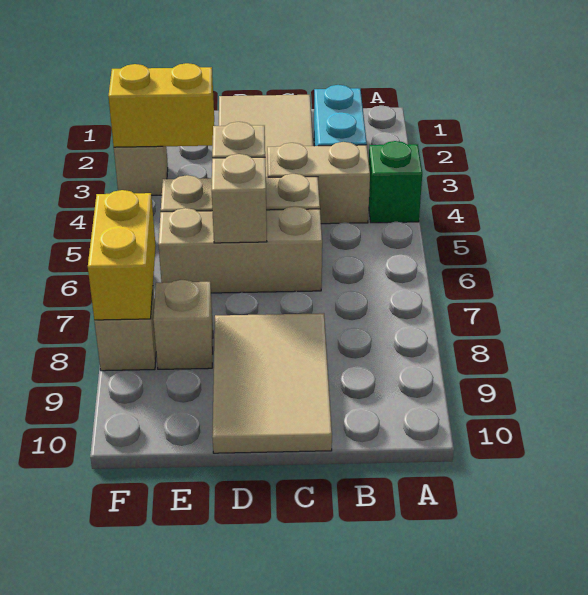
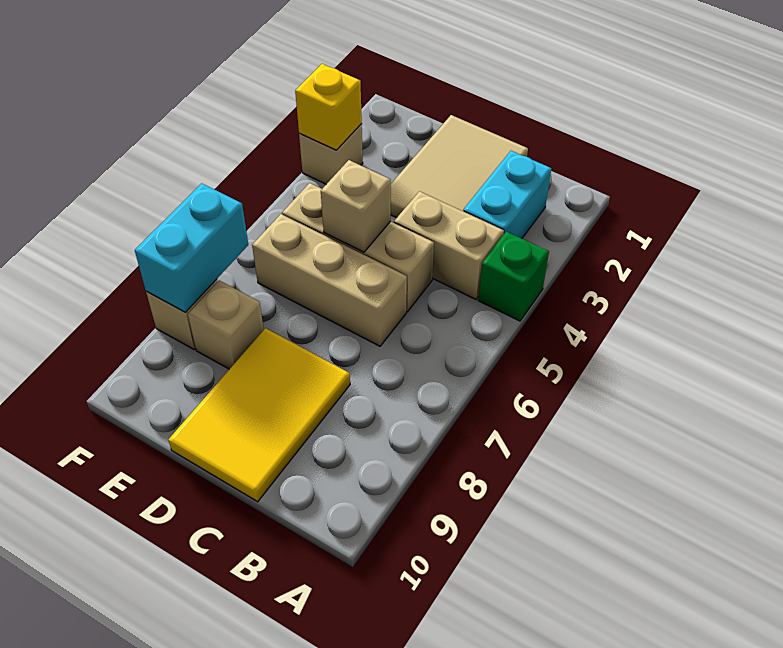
tan tile C8:D10 level 1 -> yellow tile C8:D10 level 1
tan brick D6 level 2 -> none
yellow brick E3:F3 level 2 -> yellow brick F3 level 2
yellow brick F7:F8 level 2 -> cyan brick F7:F8 level 2

